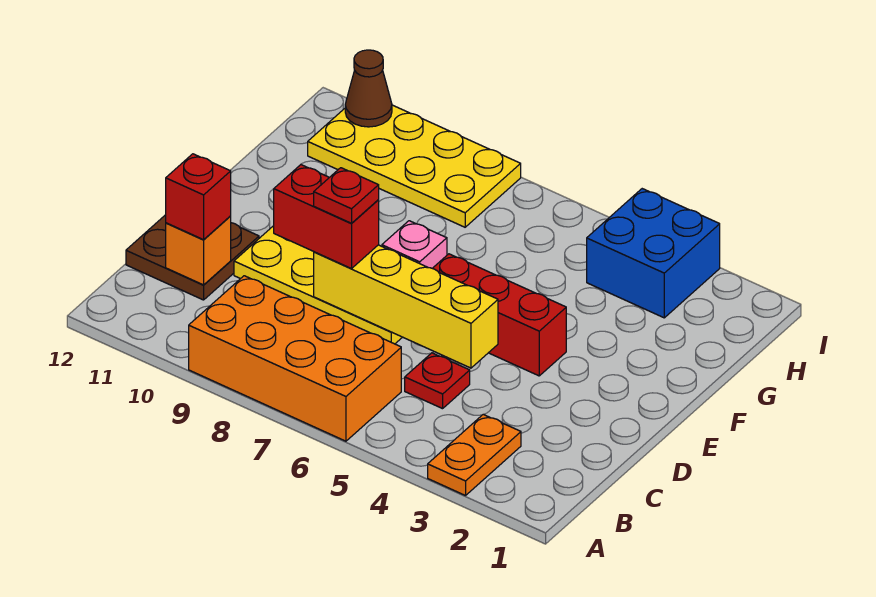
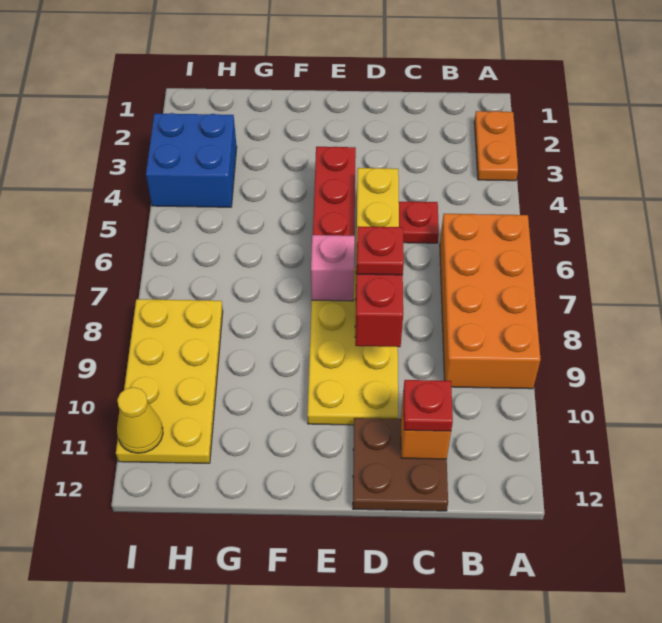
orange plate A3:B3 level 1 -> orange plate A2:A3 level 1
red brick C11 level 3 -> red plate C11 level 3
brown cone I11 level 2 -> yellow cone I11 level 2

